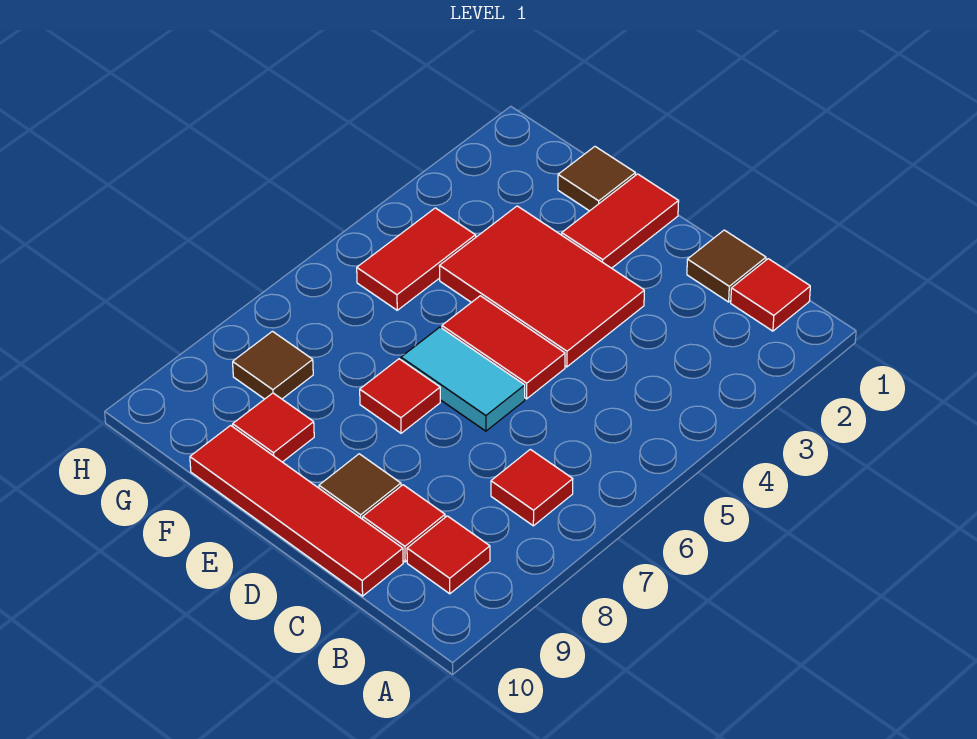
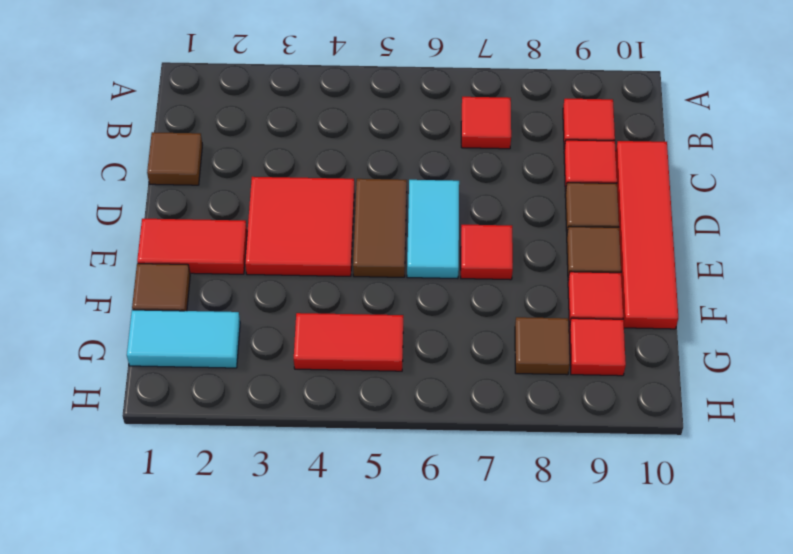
red tile B1 level 1 -> red tile G9 level 1
red tile D3:F4 level 1 -> red tile D3:E4 level 1
red tile D5:E5 level 1 -> brown tile D5:E5 level 1
none -> brown tile E9 level 1
none -> cyan tile G1:G2 level 1

